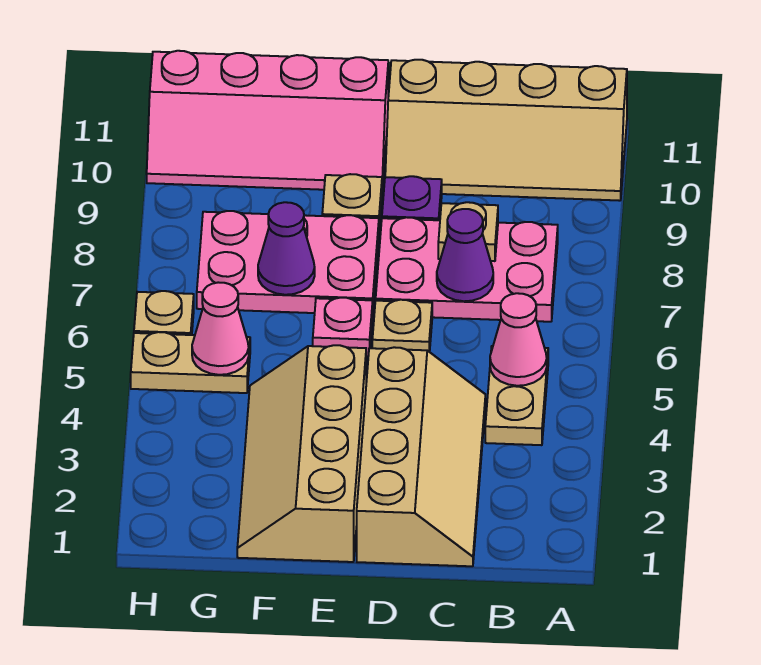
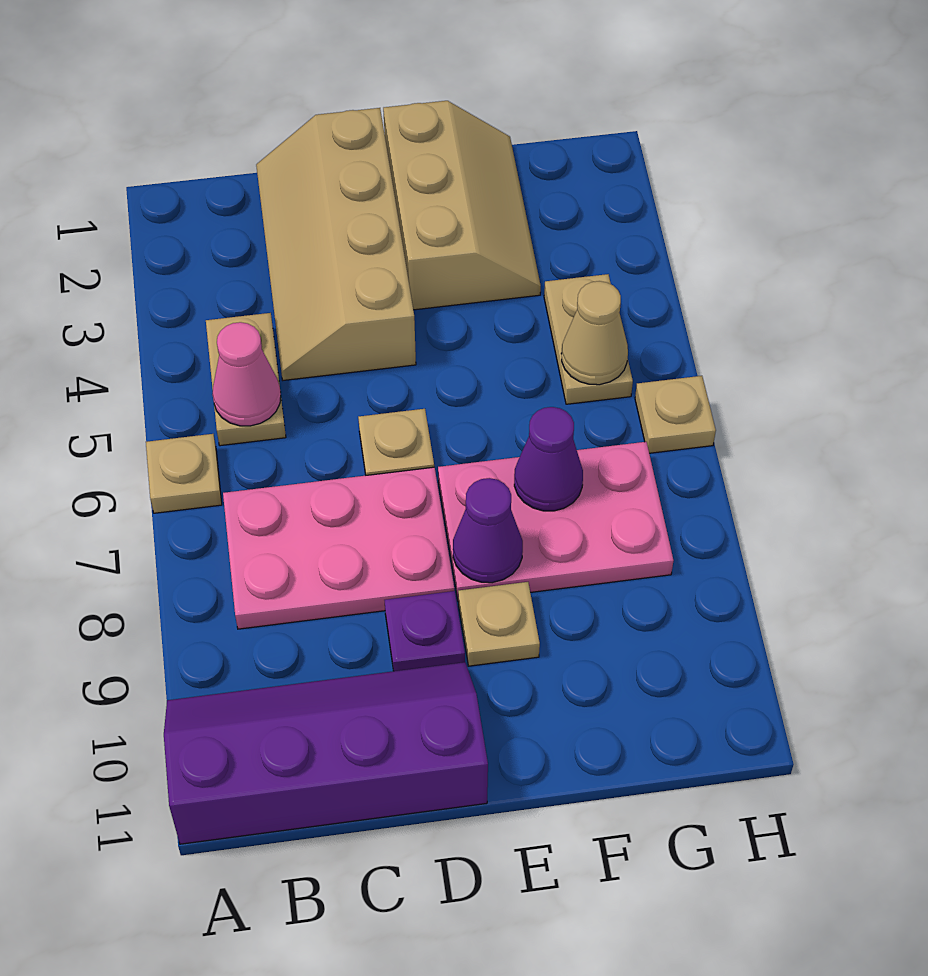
tan slope A10:D11 level 1 top 11 -> purple slope A10:D11 level 1 top 11
purple cone C7 level 2 -> purple cone E8 level 2
tan plate C8 level 2 -> tan plate A6 level 1
tan slope E1:F4 level 1 top E -> tan slope E1:F3 level 1 top E
pink plate E6 level 1 -> none
pink slope E10:H11 level 1 top 11 -> none
tan plate G5:H5 level 1 -> tan plate G4:G5 level 1
pink cone G5 level 2 -> tan cone G5 level 2

